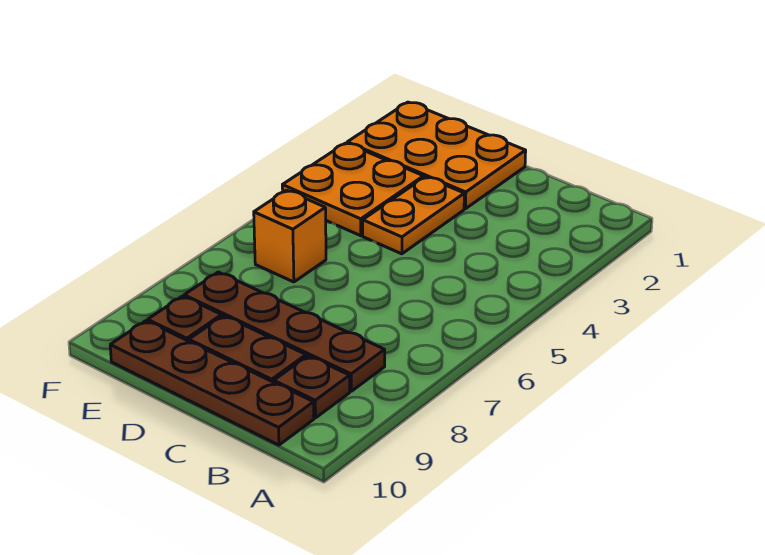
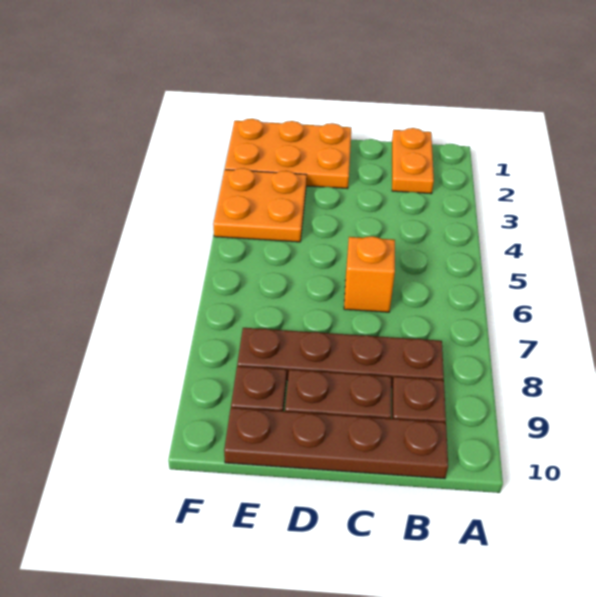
orange plate D3:D4 level 1 -> orange plate B1:B2 level 1
orange brick E6 level 1 -> orange brick C6 level 1

